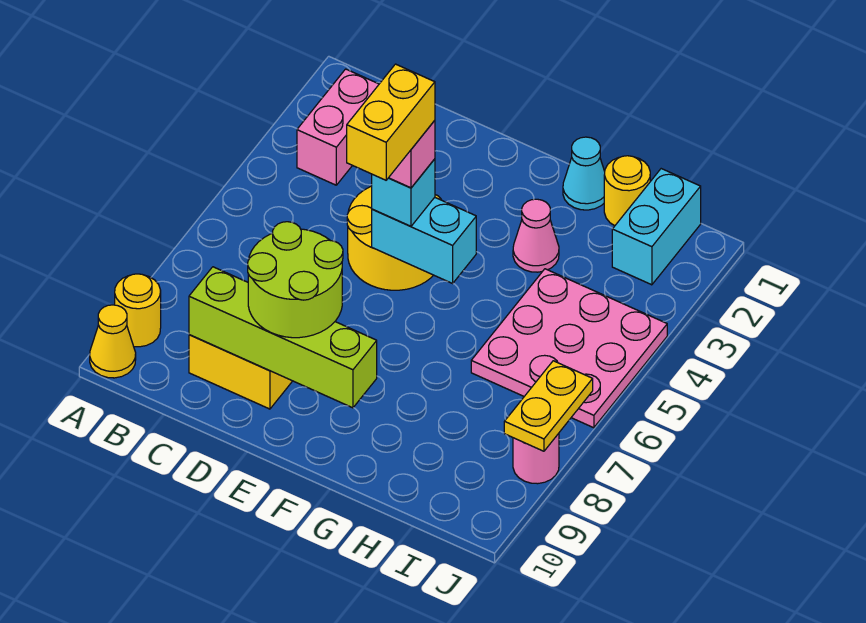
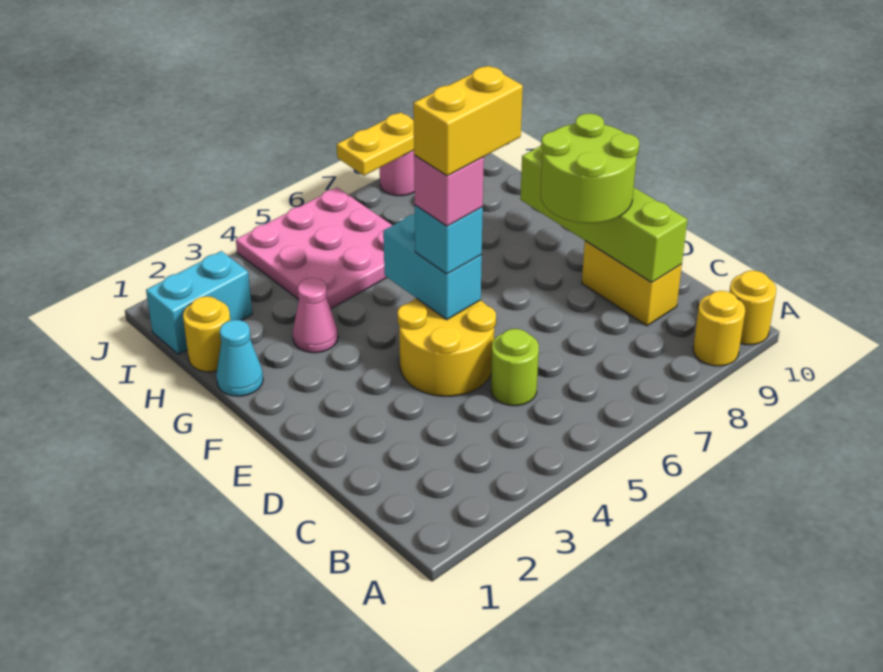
yellow cone A10 level 1 -> yellow round brick A10 level 1
pink brick B2:B3 level 1 -> none
none -> lime round brick C5 level 1

